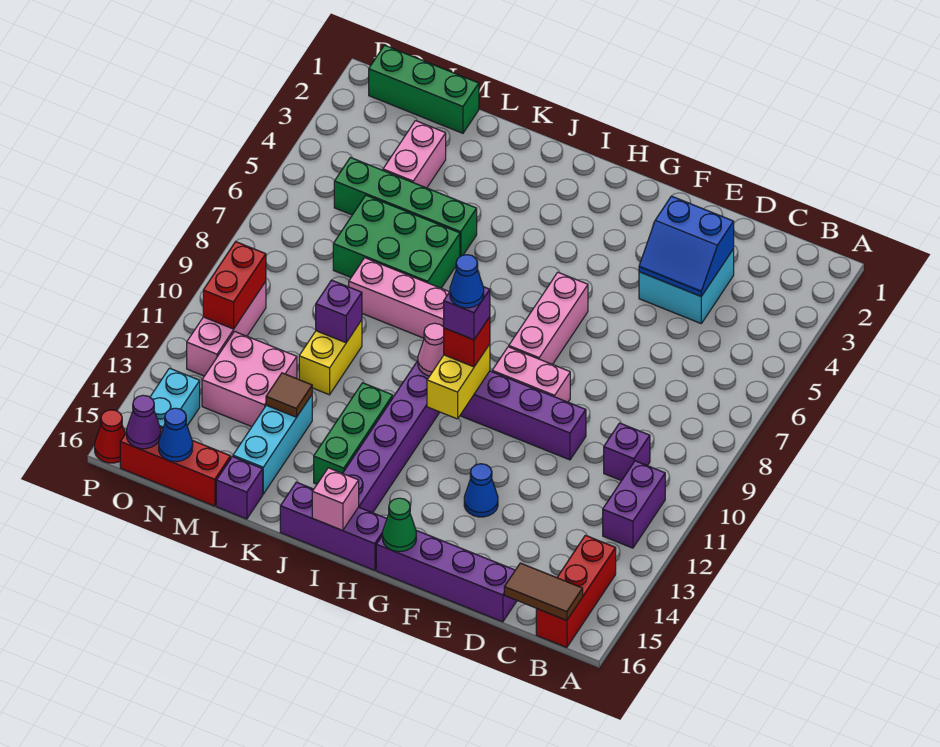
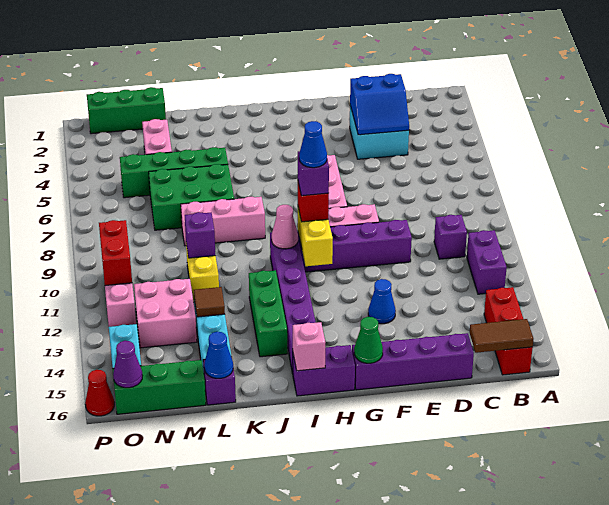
purple brick H16:J16 level 1 -> purple brick H16:I16 level 1
red brick M16:O16 level 1 -> green brick M16:O16 level 1
blue cone N16 level 2 -> blue cone L16 level 2

